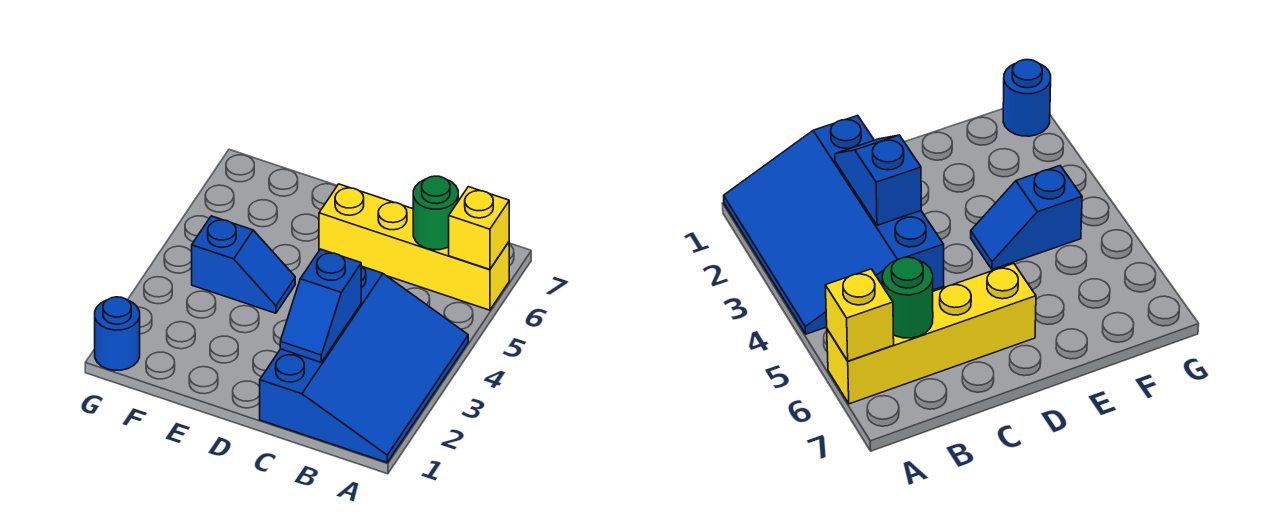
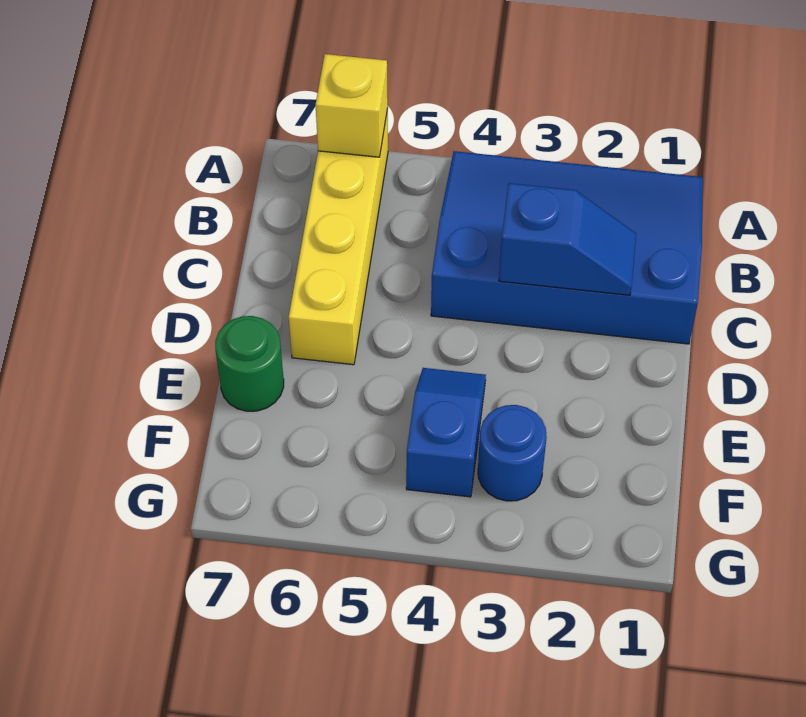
green round brick B6 level 2 -> green round brick E7 level 1
blue round brick G1 level 1 -> blue round brick F3 level 1

